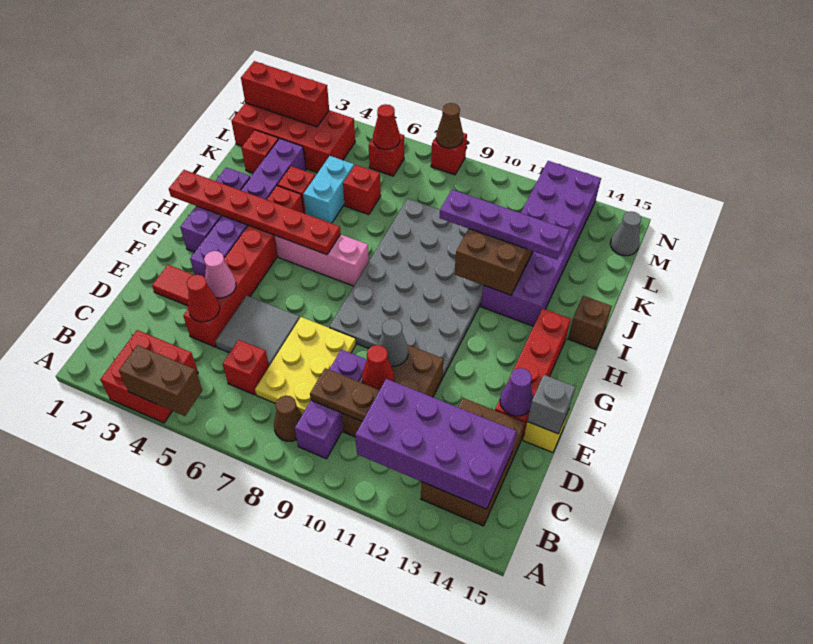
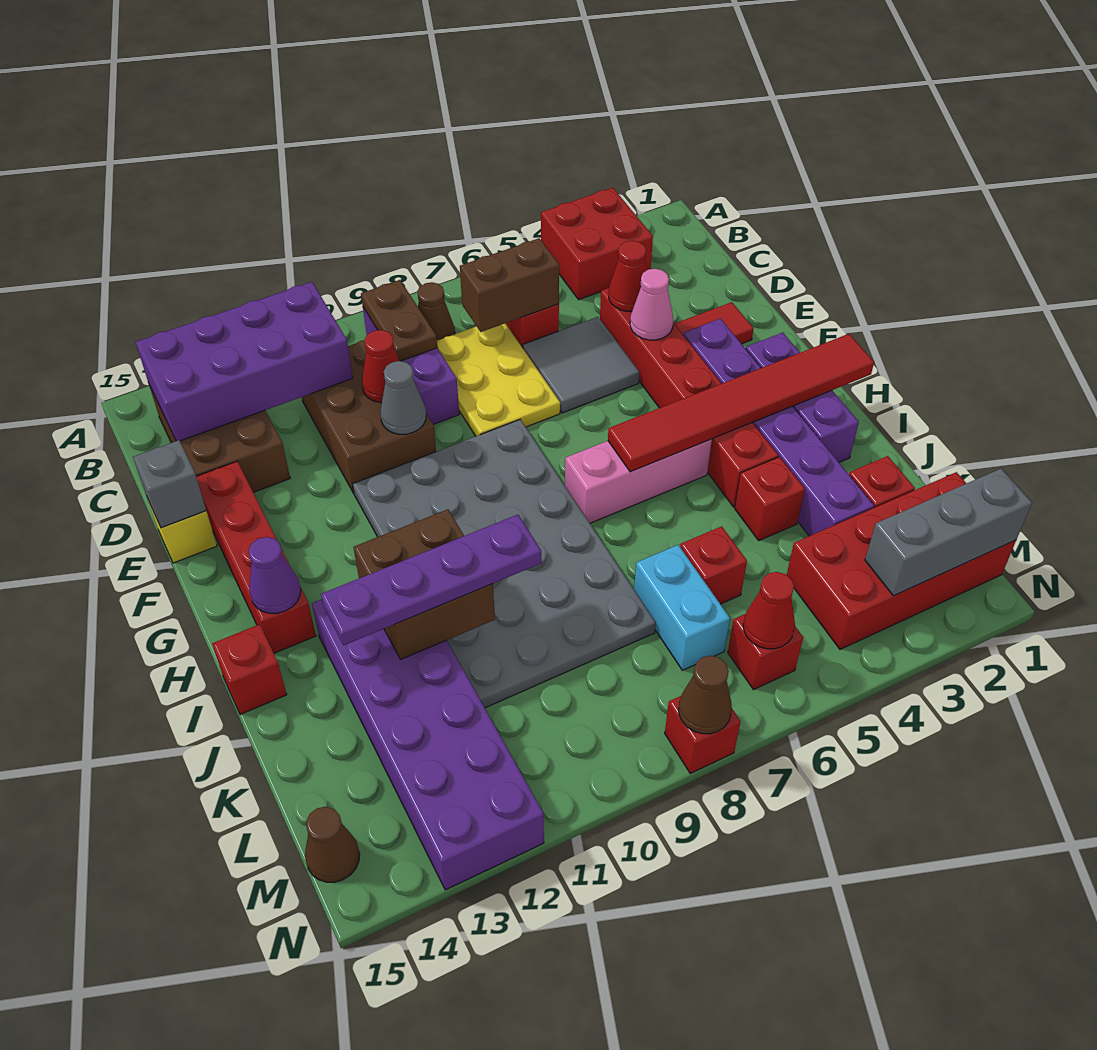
brown brick A4:A5 level 2 -> brown brick C6:C7 level 2
brown plate C9:C10 level 2 -> brown plate B9:C9 level 2
purple cone E14 level 2 -> purple cone H14 level 2
red plate H1:H6 level 2 -> red tile H1:H6 level 2
brown brick I15 level 1 -> red brick I15 level 1
cyan brick J5:K5 level 1 -> cyan brick K7:L7 level 1
red brick M1:M3 level 2 -> grey brick M1:M3 level 2
grey cone M15 level 1 -> brown cone M15 level 1

